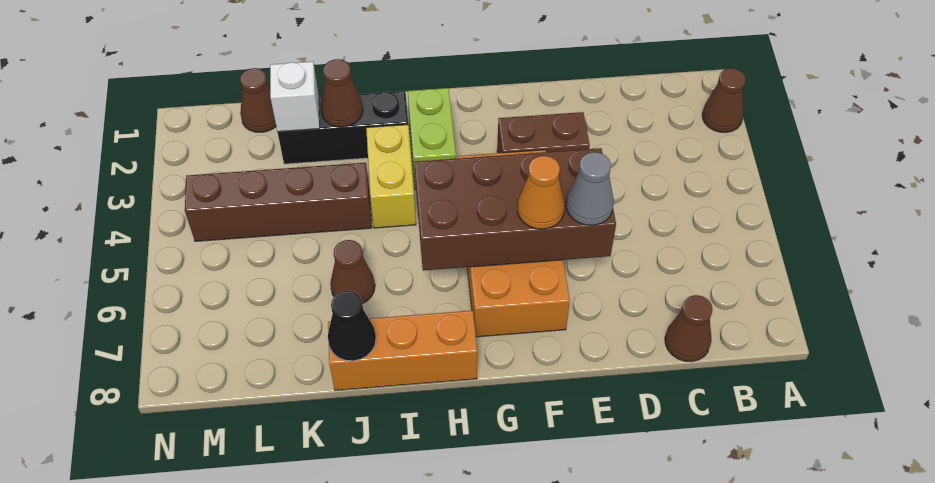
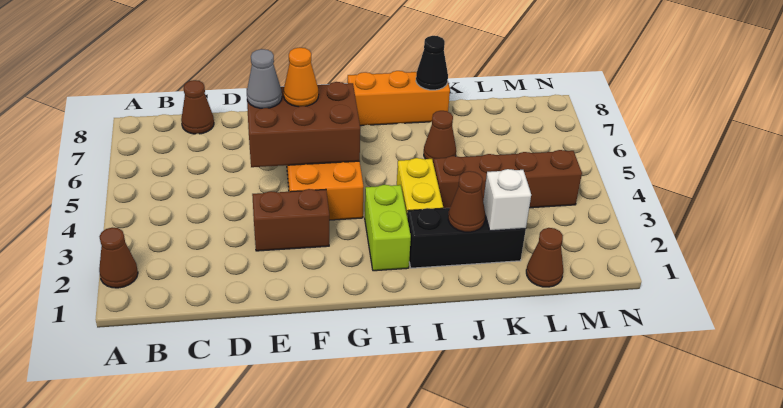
brown brick E5:H6 level 2 -> brown brick E5:G6 level 2

